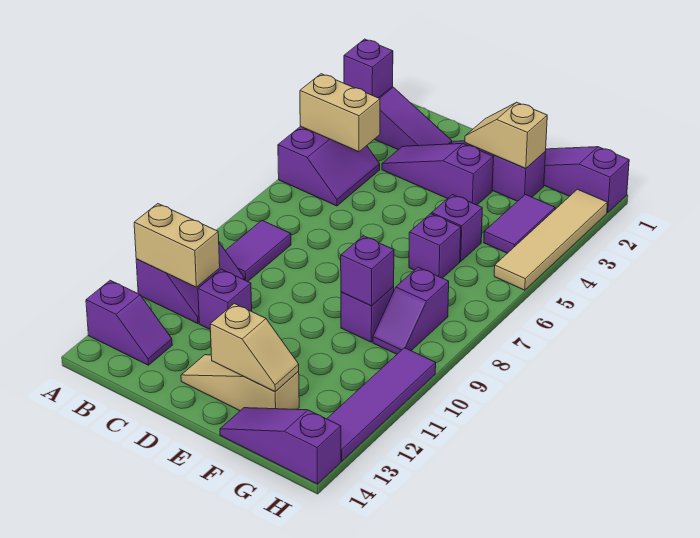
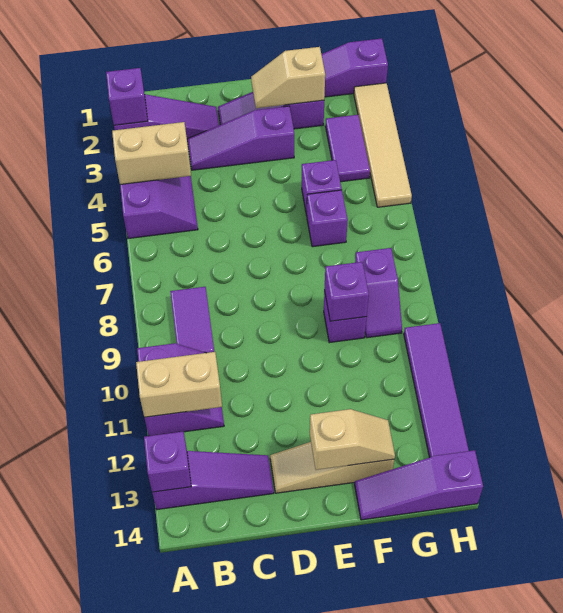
purple slope A13:B13 level 1 top A -> purple slope A13:C13 level 1 top A
purple brick C11 level 1 -> purple brick A13 level 2

